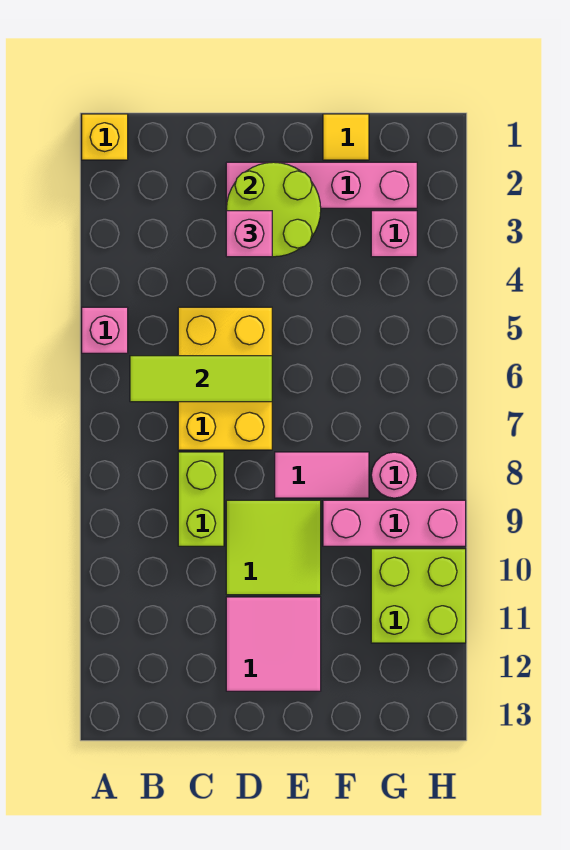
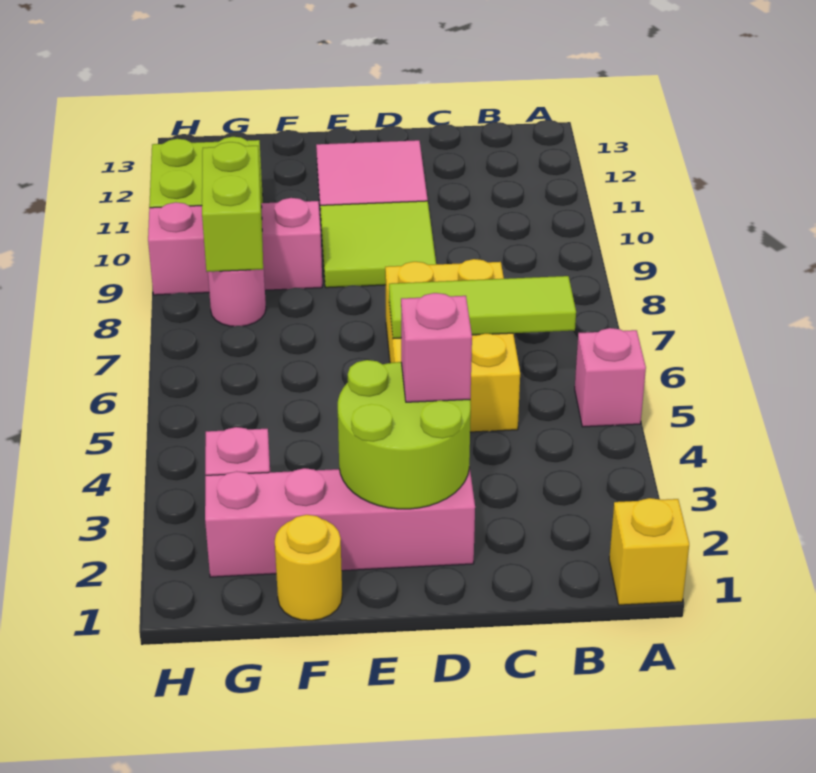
lime brick C8:C9 level 1 -> lime brick G8:G9 level 2
pink tile E8:F8 level 1 -> none
yellow tile F1 level 1 -> yellow round brick F1 level 1

